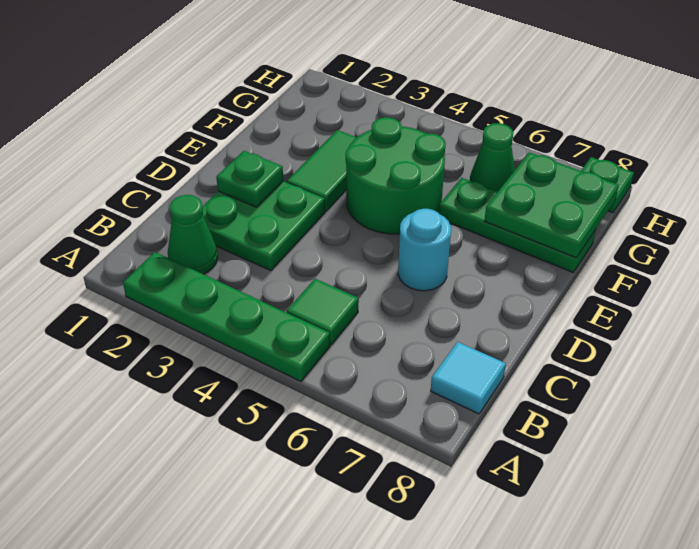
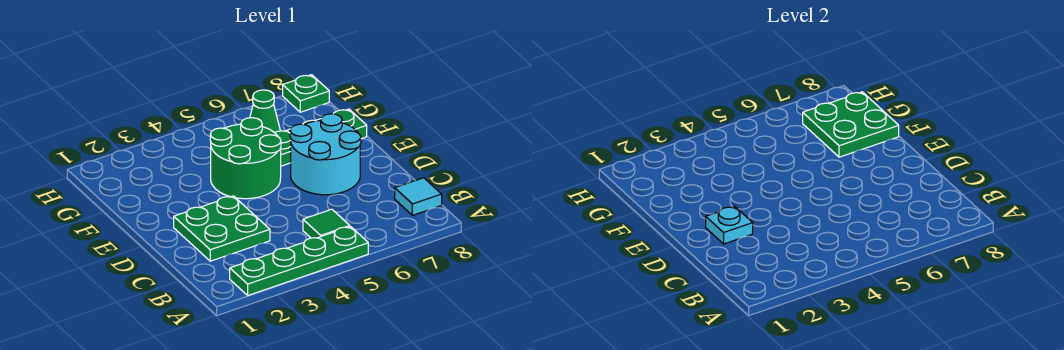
green cone B2 level 1 -> none
green plate D2 level 2 -> cyan plate D2 level 2
cyan round brick D6 level 1 -> cyan round brick D6:E7 level 1
green tile E3:F3 level 1 -> none

